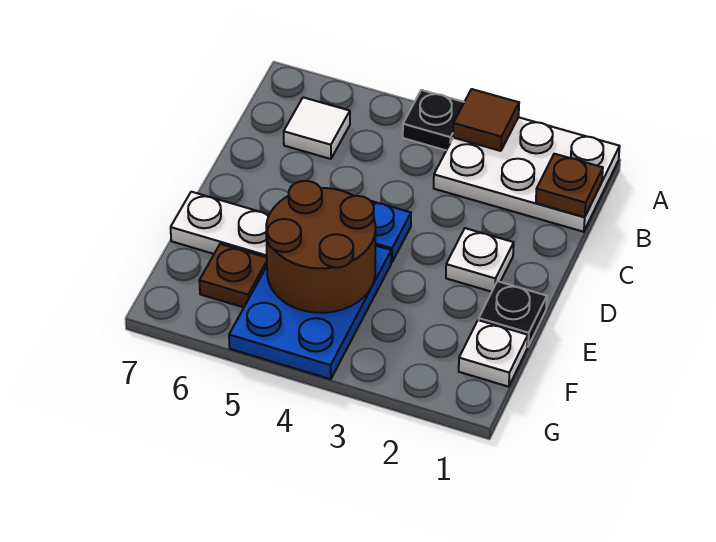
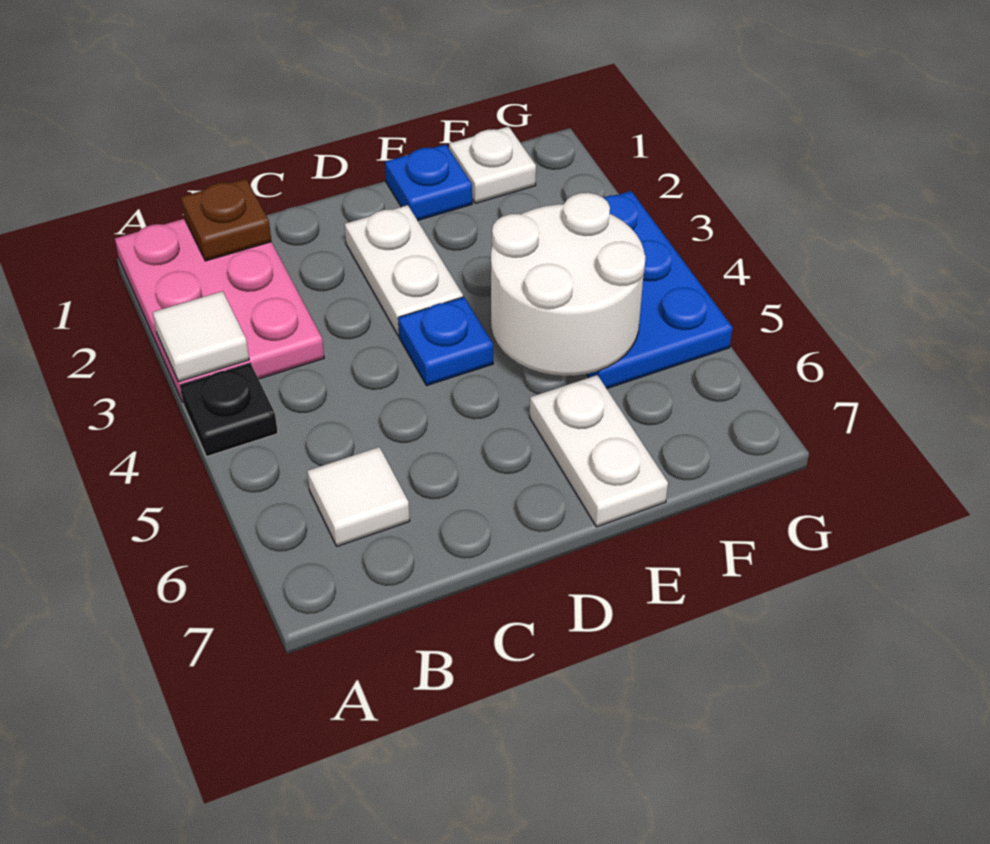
white plate A1:B3 level 1 -> pink plate A1:B3 level 1
brown tile A3 level 2 -> white tile A3 level 2
white plate D2 level 1 -> white plate D2:D3 level 1
black plate E1 level 1 -> blue plate E1 level 1
blue plate E4:G5 level 1 -> blue plate F3:G5 level 1
brown round brick E4:F5 level 2 -> white round brick E4:F5 level 2
brown plate F6 level 1 -> none

